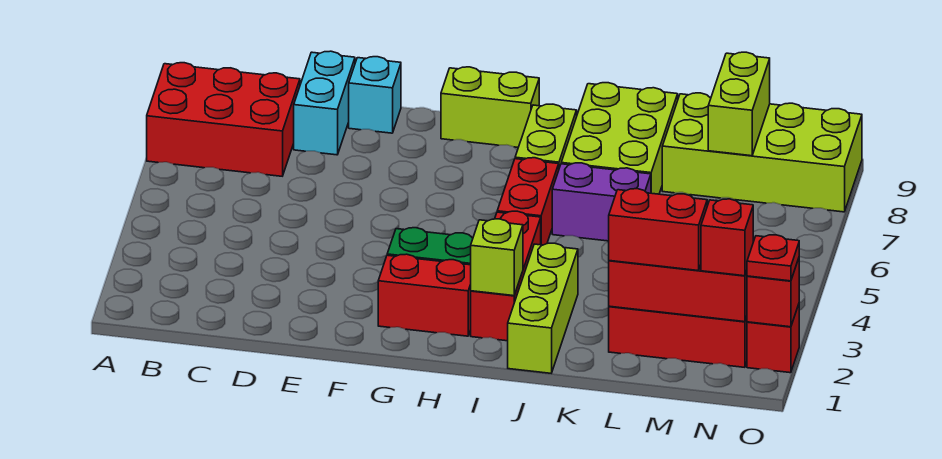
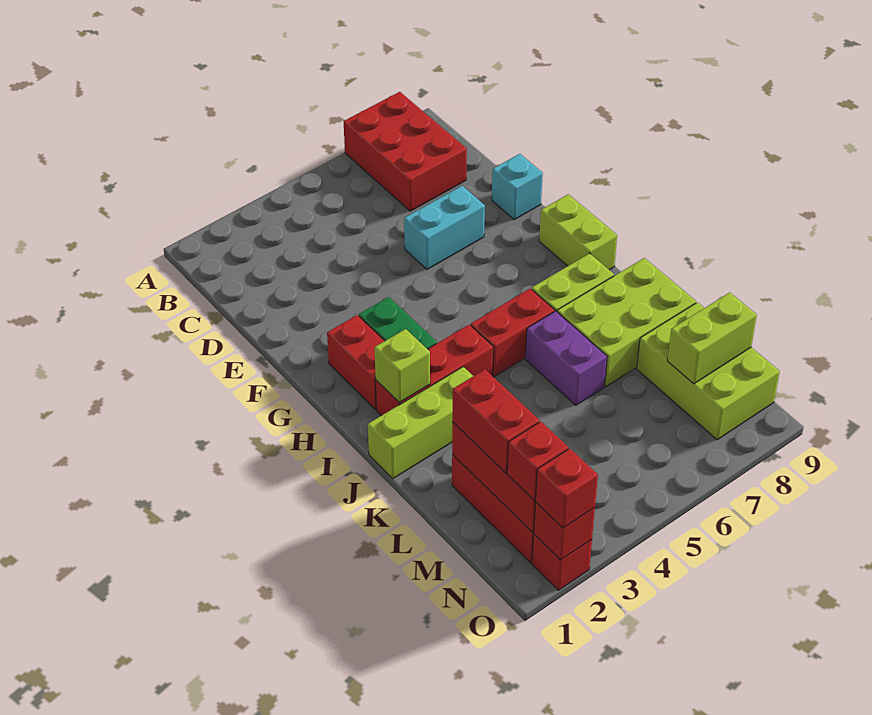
cyan brick D8:D9 level 1 -> cyan brick E6:E7 level 1
lime brick L8:O9 level 1 -> lime brick L8:N9 level 1
red plate O2 level 3 -> red brick O2 level 3

